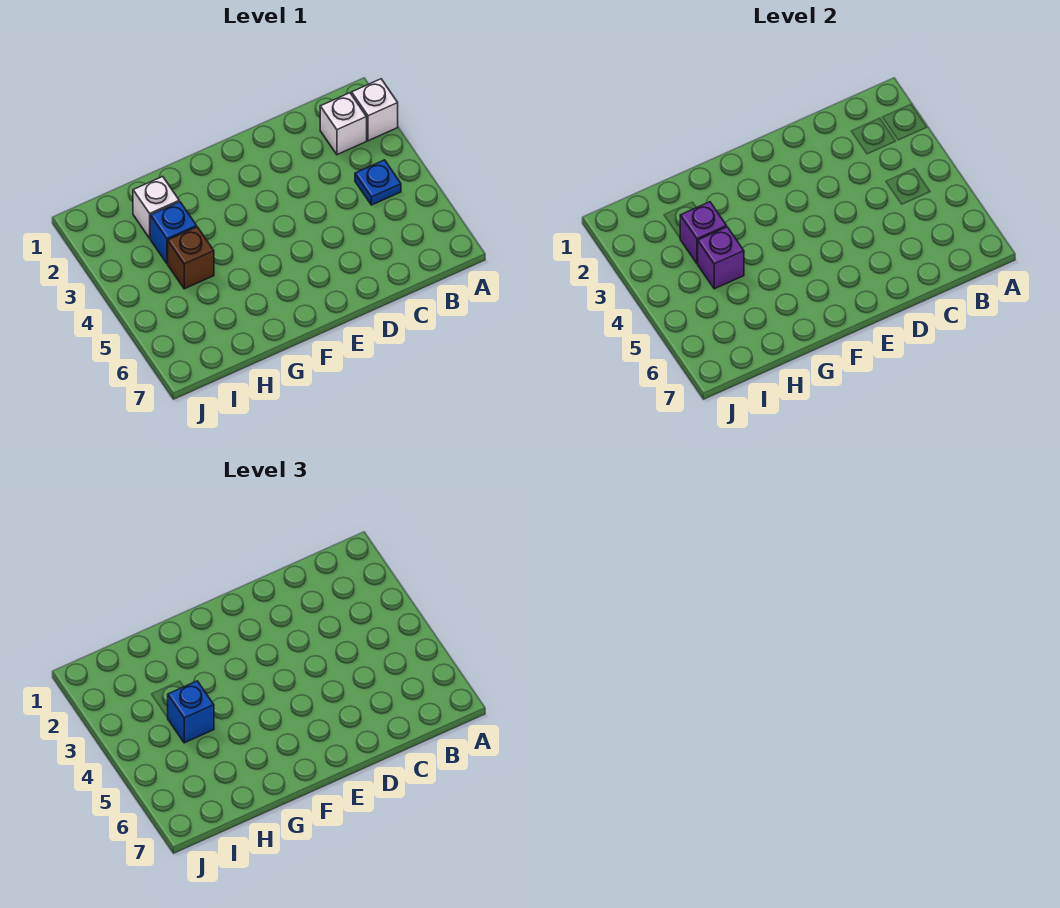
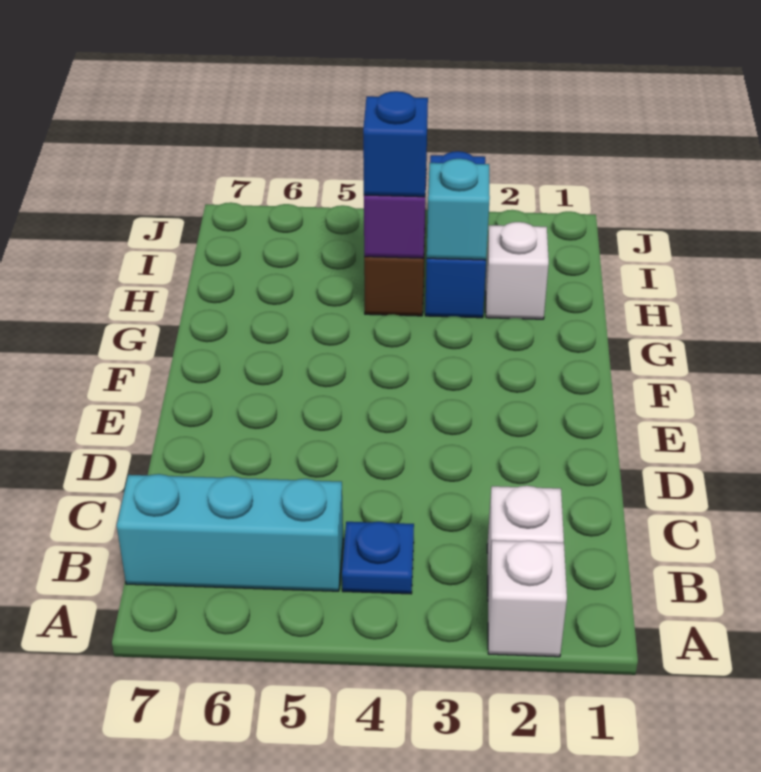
none -> cyan brick B5:B7 level 1
blue brick H3 level 1 -> blue brick H3:J3 level 1
purple brick H3 level 2 -> cyan brick H3 level 2

